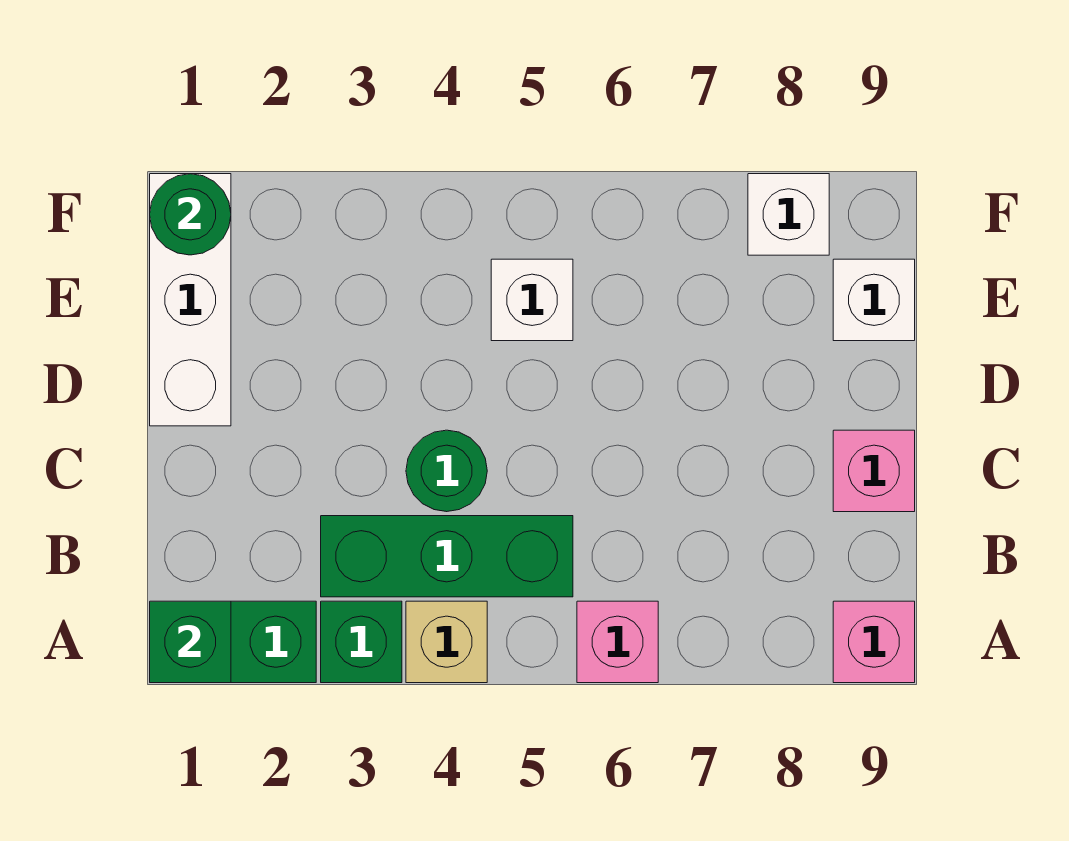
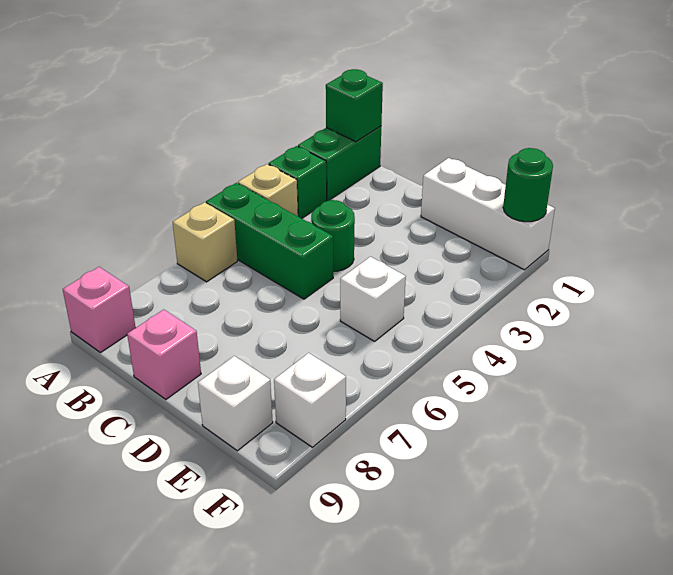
pink brick A6 level 1 -> tan brick A6 level 1
green brick B3:B5 level 1 -> green brick A5:C5 level 1

